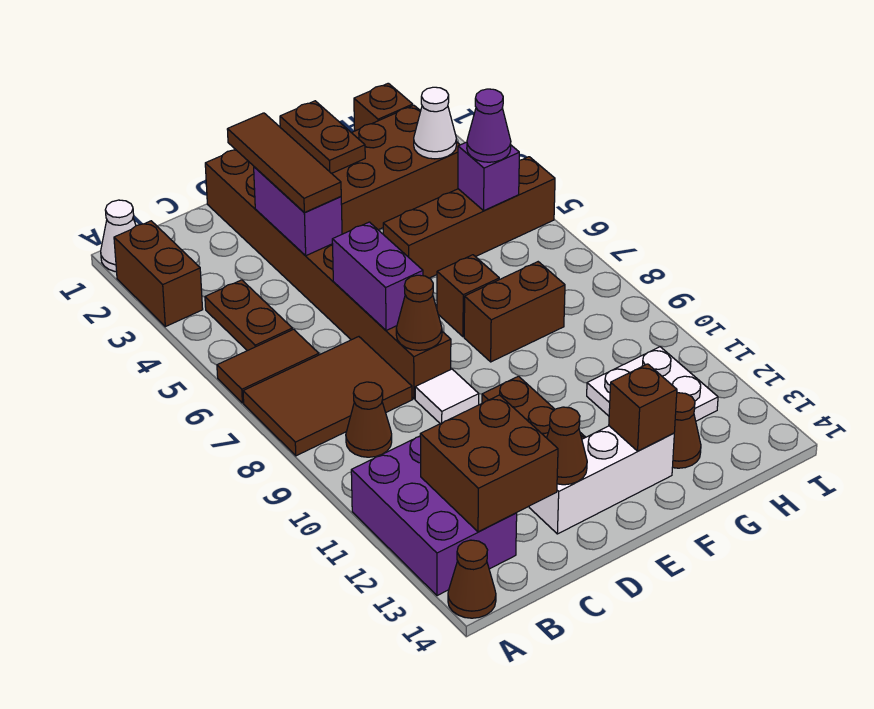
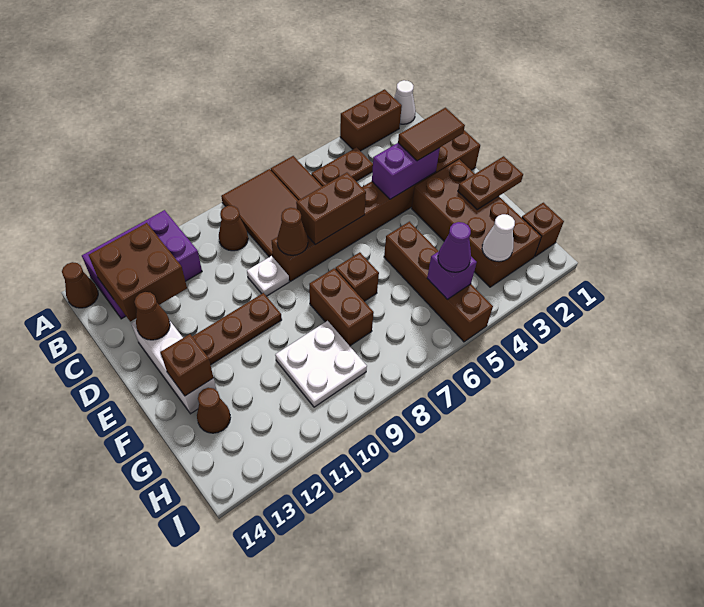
brown tile D2:D4 level 3 -> brown tile D2:D3 level 3
purple brick D6:D7 level 2 -> brown brick D6:D7 level 2
white tile D9 level 1 -> white plate D9 level 1
white plate G11:H12 level 1 -> white plate G9:H10 level 1

